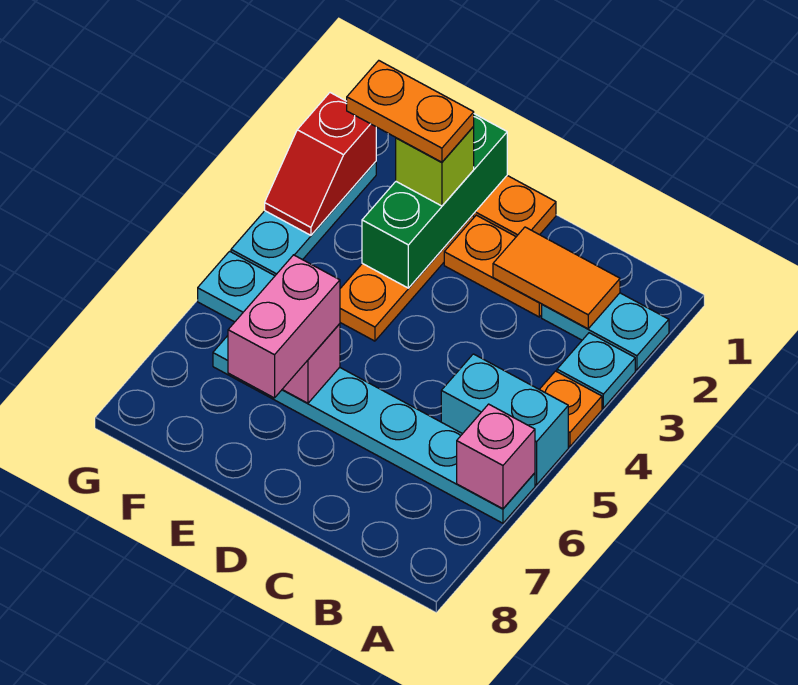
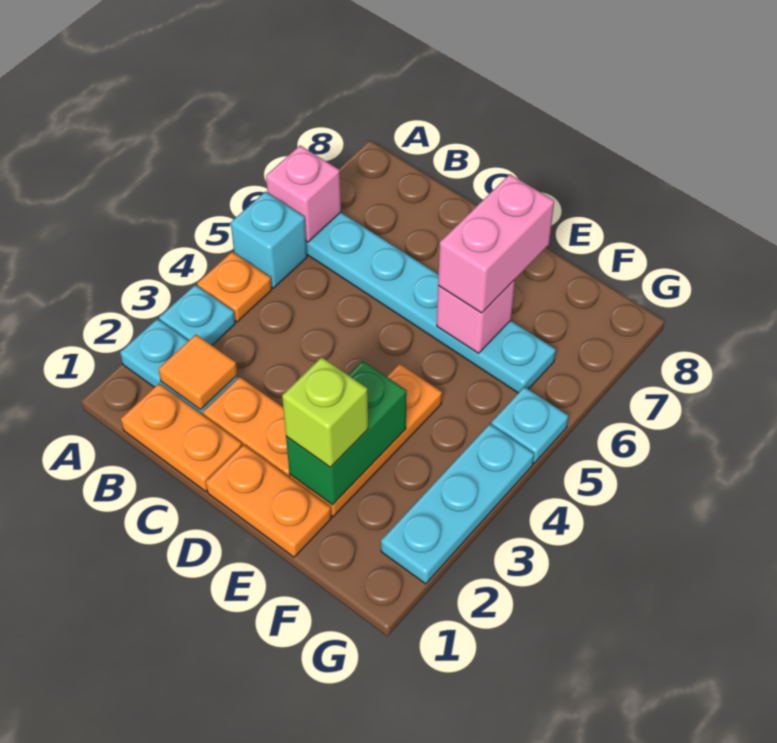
cyan brick A5:B5 level 1 -> cyan brick A5 level 1
orange tile B2:C2 level 2 -> orange tile B2 level 2
green brick E1:E3 level 2 -> green brick E2:E3 level 2
orange plate E2:F2 level 4 -> orange plate B1:C1 level 1
red slope G2:G3 level 2 top 2 -> none

